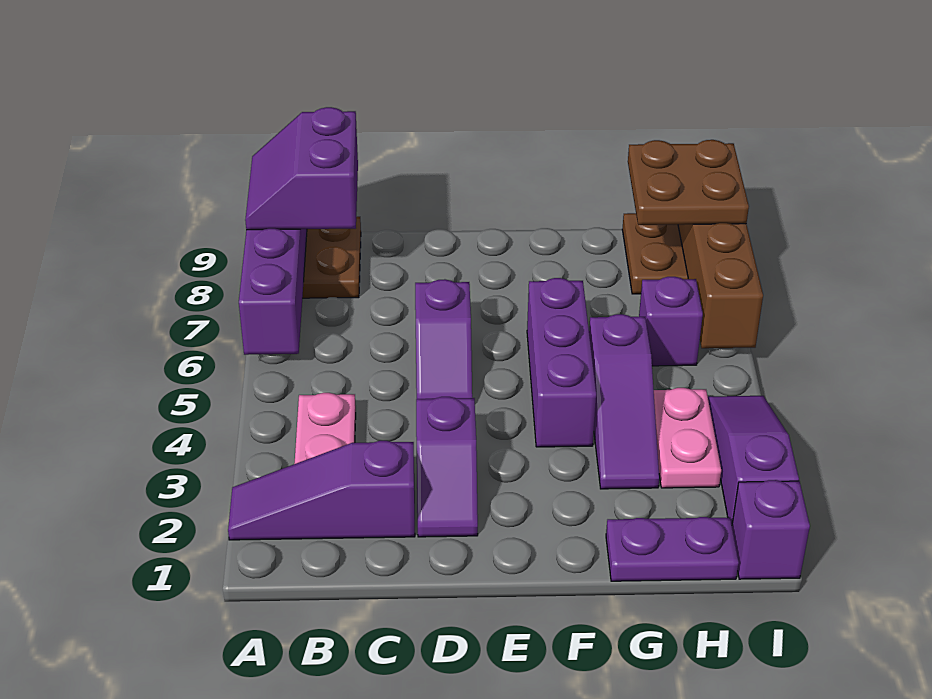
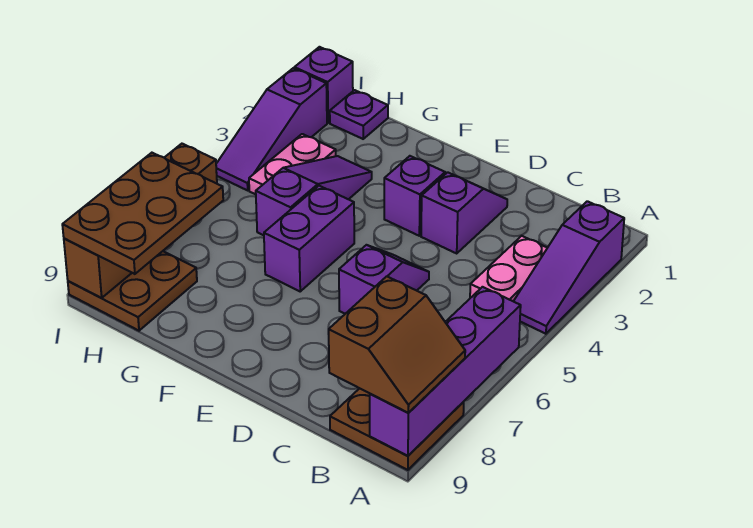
purple slope A2:C2 level 1 top C -> purple slope A2:A4 level 1 top 2
purple slope A8:B9 level 3 top B -> brown slope A8:B9 level 3 top B
purple brick F4:F6 level 1 -> purple brick F5:F6 level 1
purple plate G1:H1 level 1 -> purple plate H1 level 1
purple brick H6 level 1 -> purple brick E3 level 1
brown plate H8:I9 level 3 -> brown plate H7:I9 level 3

